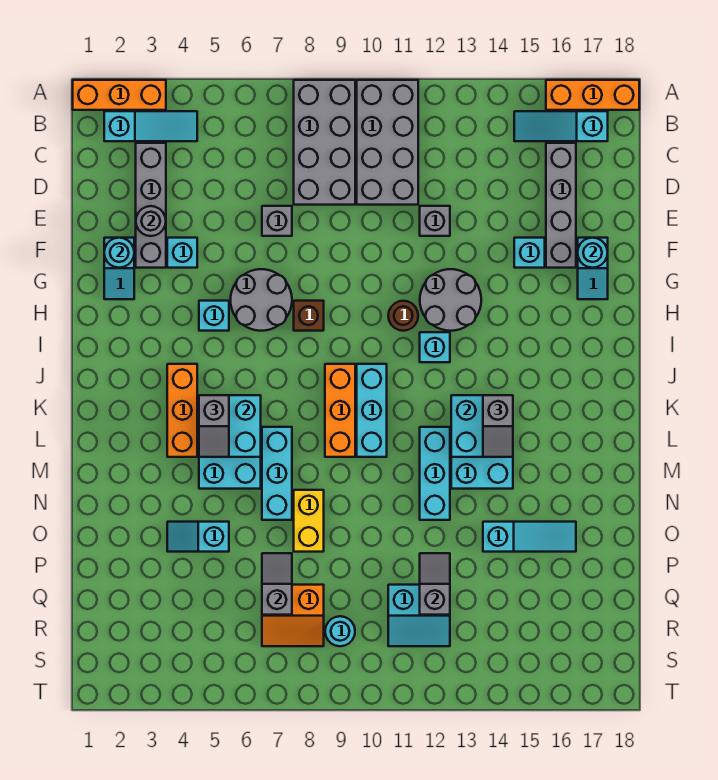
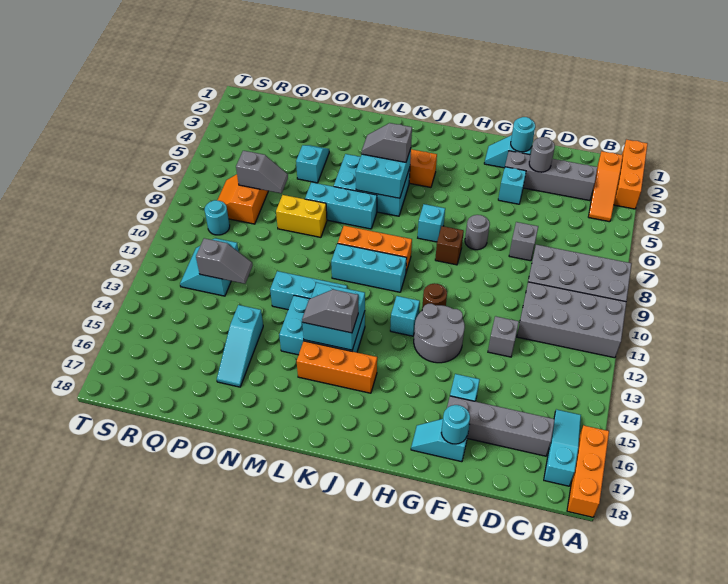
cyan slope B2:B4 level 1 top 2 -> orange slope B2:B4 level 1 top 2
grey round brick G6:H7 level 1 -> grey round brick G7 level 1
cyan brick H5 level 1 -> cyan brick I7 level 1
none -> orange brick J15:L15 level 1

